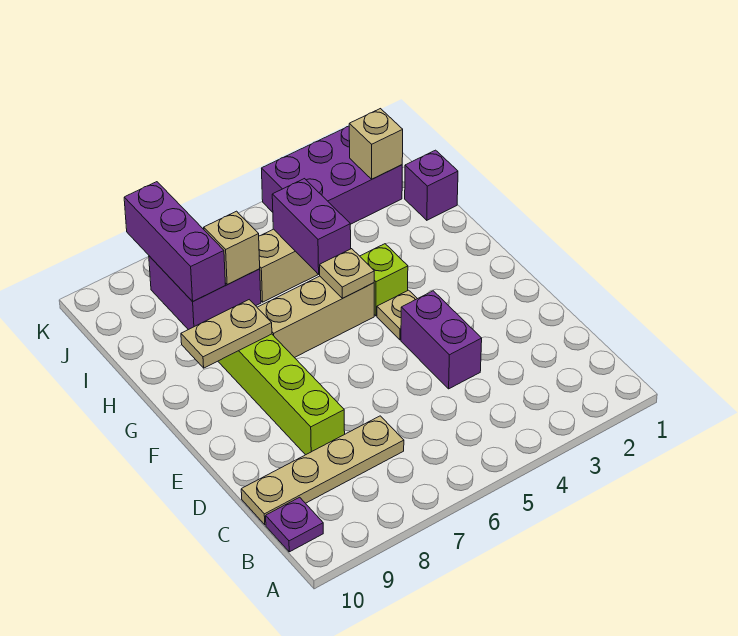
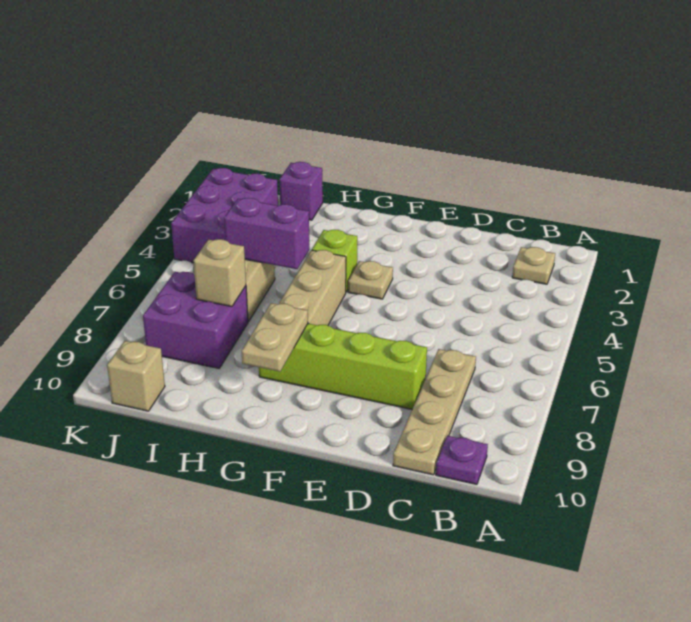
purple brick D4:E4 level 1 -> none
tan plate G5 level 2 -> tan plate B2 level 1
purple brick I8:K8 level 2 -> none
tan brick J2 level 2 -> tan brick J10 level 1

